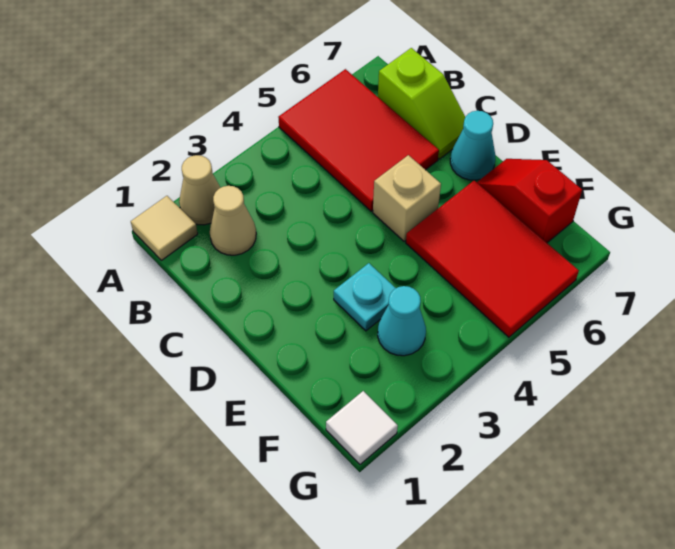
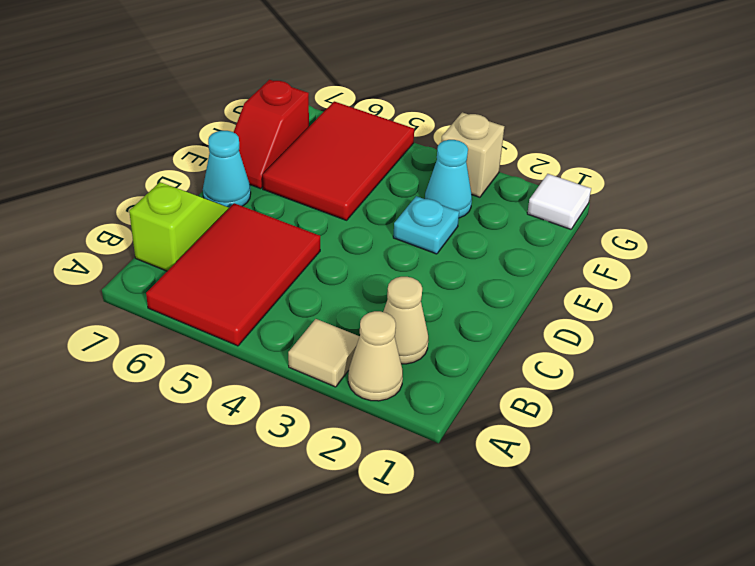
tan tile A1 level 1 -> tan tile A3 level 1
tan brick D5 level 1 -> tan brick G3 level 1

